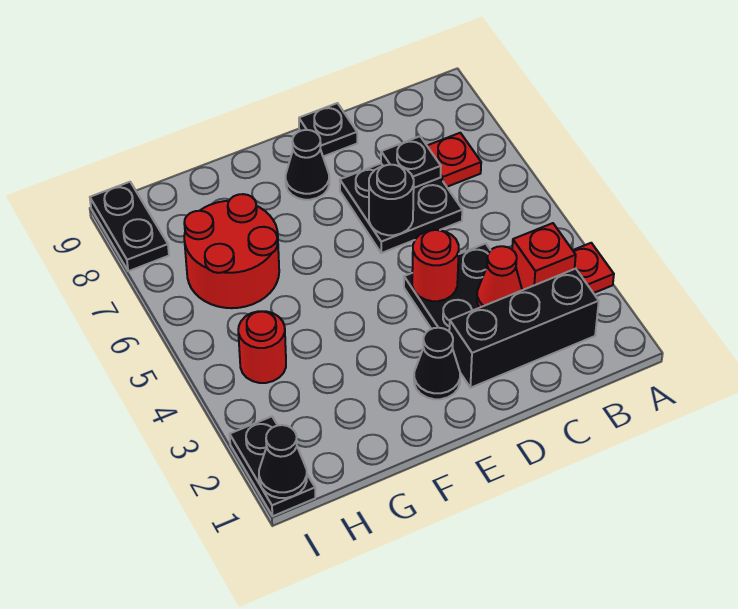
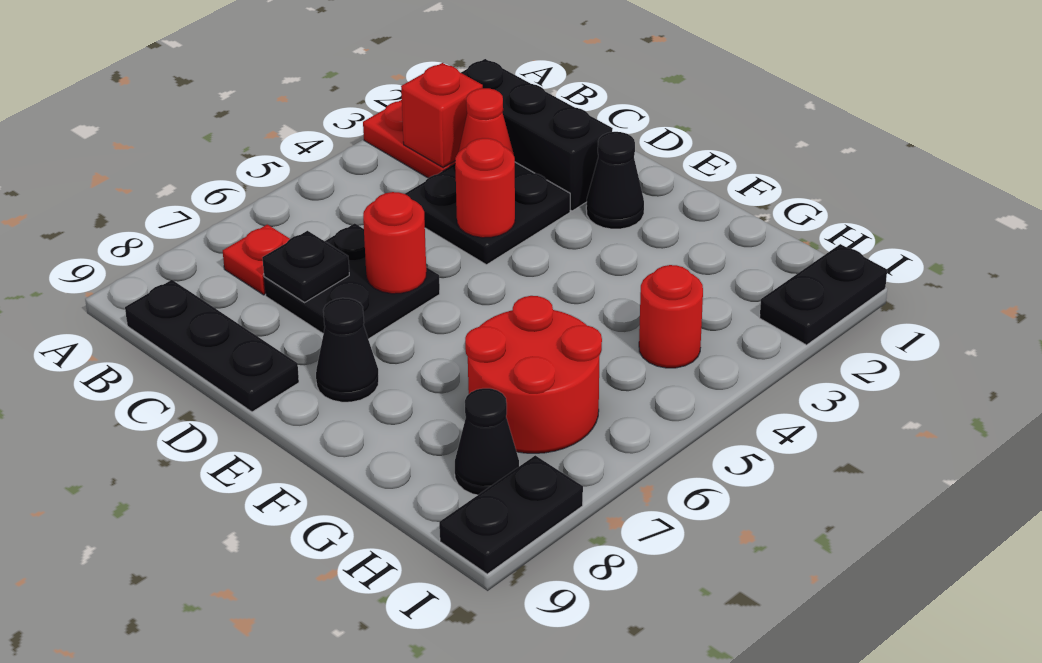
black round brick D6 level 2 -> red round brick D6 level 2
black plate D9 level 1 -> black plate B9:D9 level 1
black cone I1 level 2 -> black cone H8 level 1

